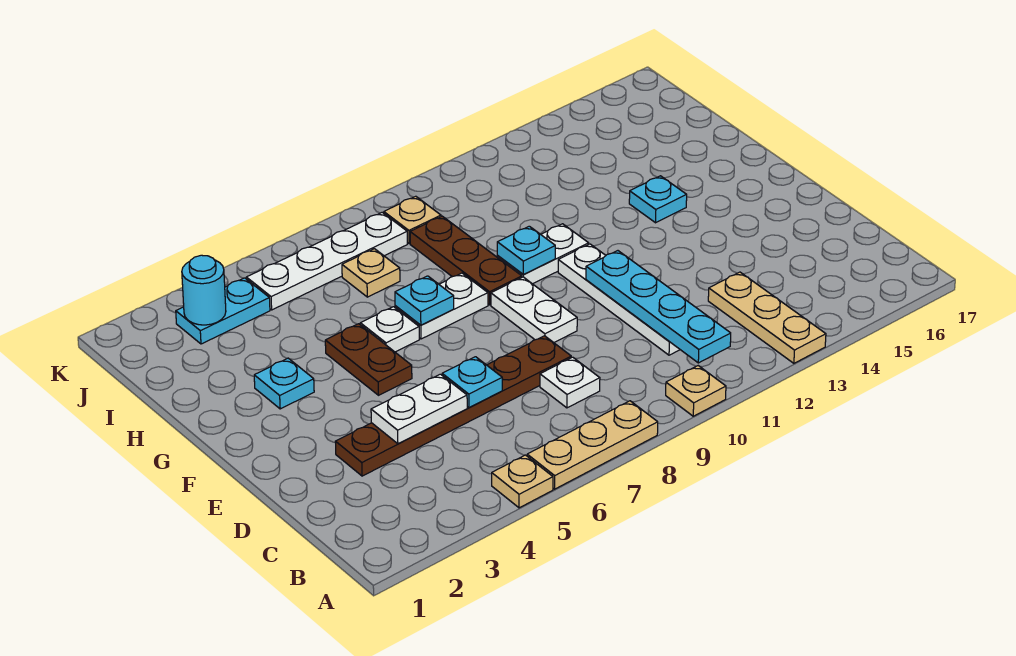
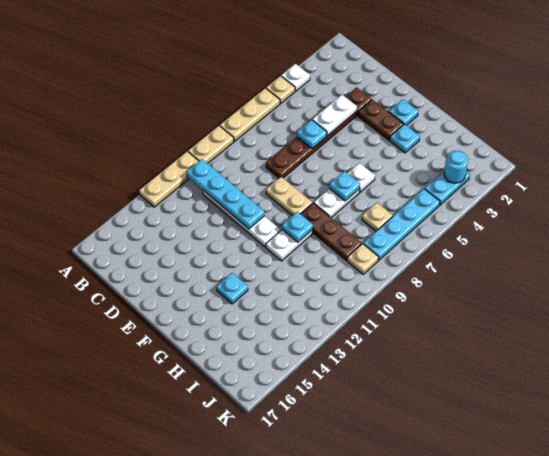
tan plate A10 level 1 -> tan plate A9:A10 level 1
tan plate A13:C13 level 1 -> tan plate A11:A13 level 1
white plate C8 level 1 -> white plate A4 level 1
white plate E9:F9 level 1 -> tan plate E9:F9 level 1
none -> cyan plate F2 level 1
brown plate F5:G5 level 1 -> brown plate E3:F3 level 1
white plate J5:J8 level 1 -> cyan plate J5:J8 level 1

